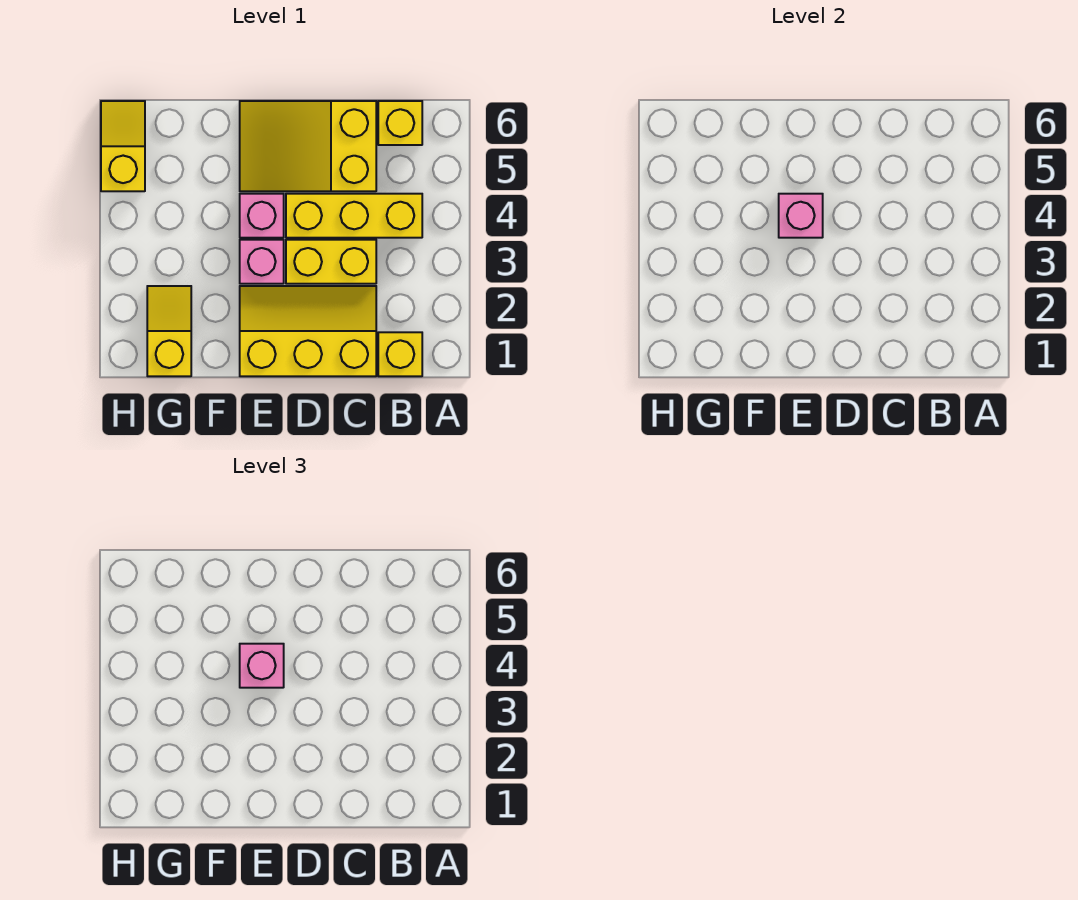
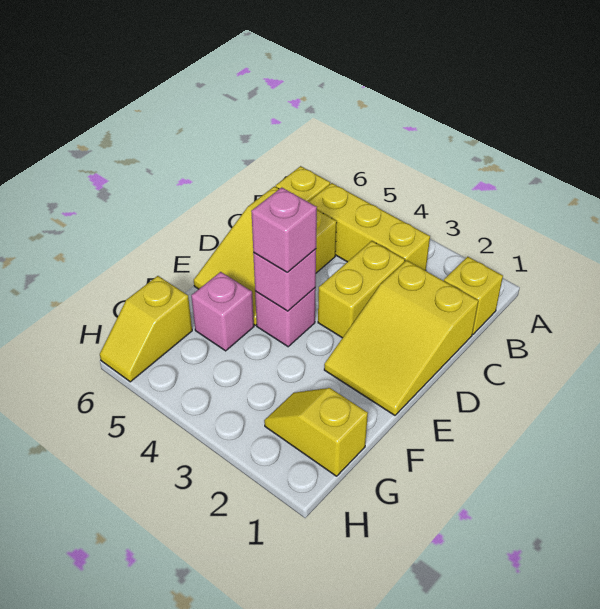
yellow brick B4:D4 level 1 -> yellow brick B3:B5 level 1
yellow slope C1:E2 level 1 top 1 -> yellow slope C1:E2 level 1 top C
pink brick E3 level 1 -> pink brick F5 level 1
yellow slope H5:H6 level 1 top 5 -> yellow slope G6:H6 level 1 top G

